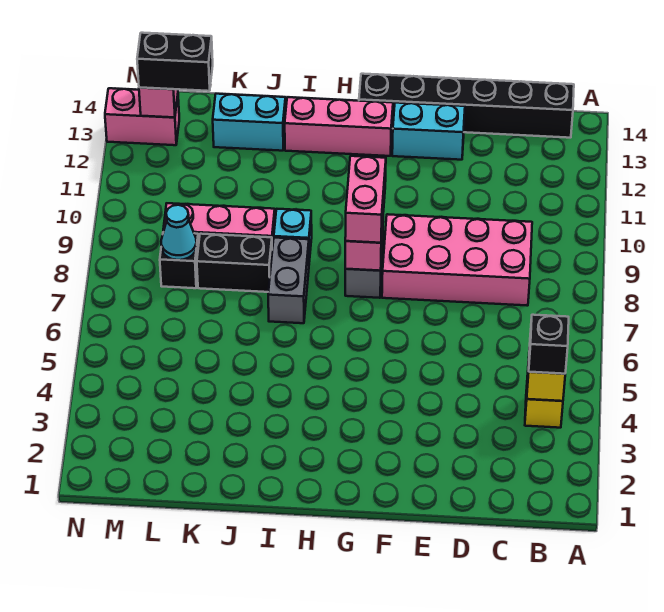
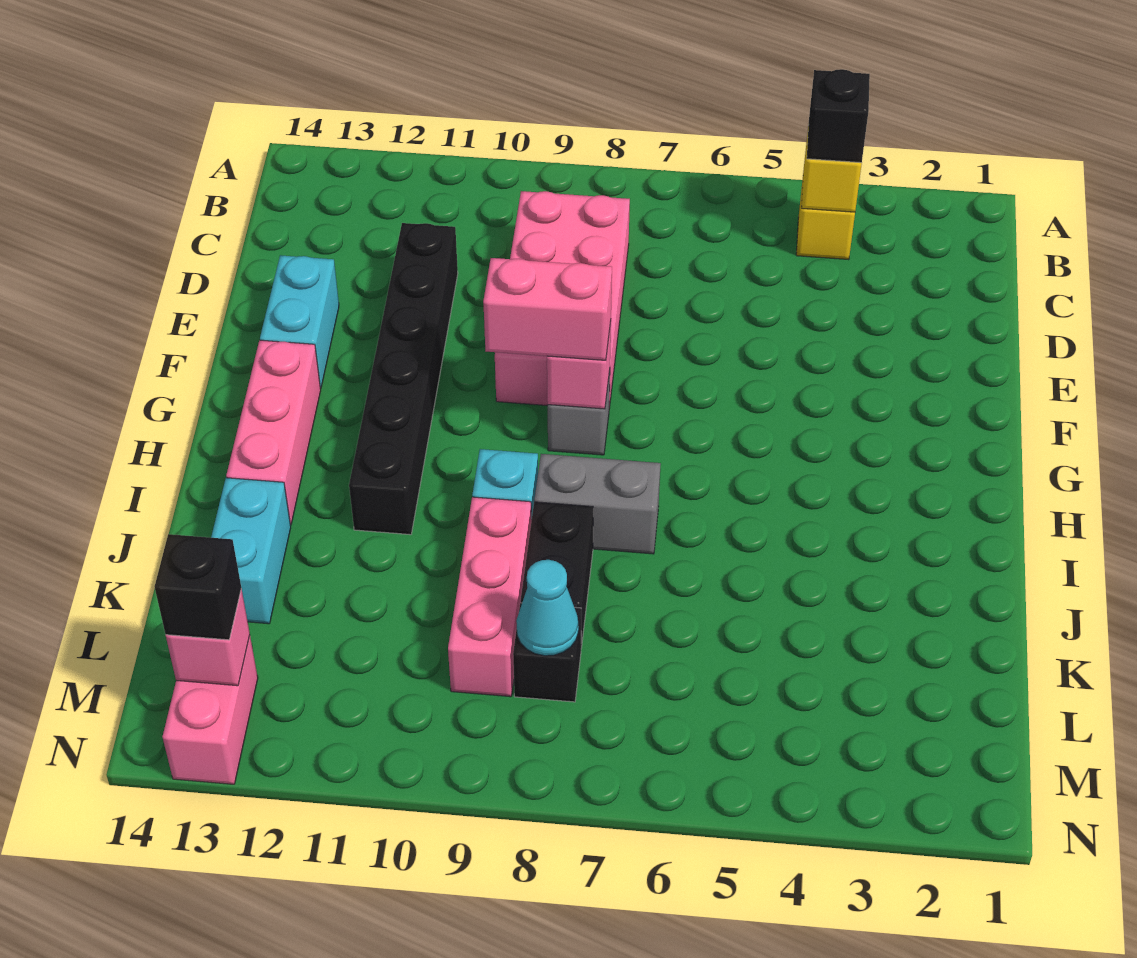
black brick B14:G14 level 1 -> black brick D11:I11 level 1
black brick L13:M13 level 3 -> black brick M13 level 3

